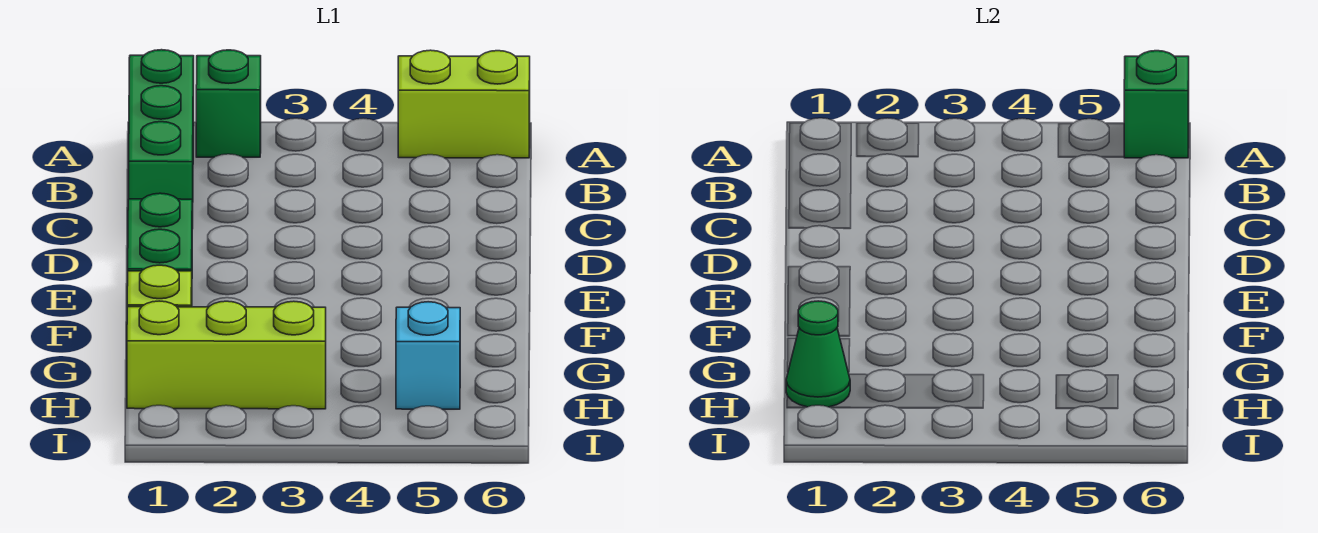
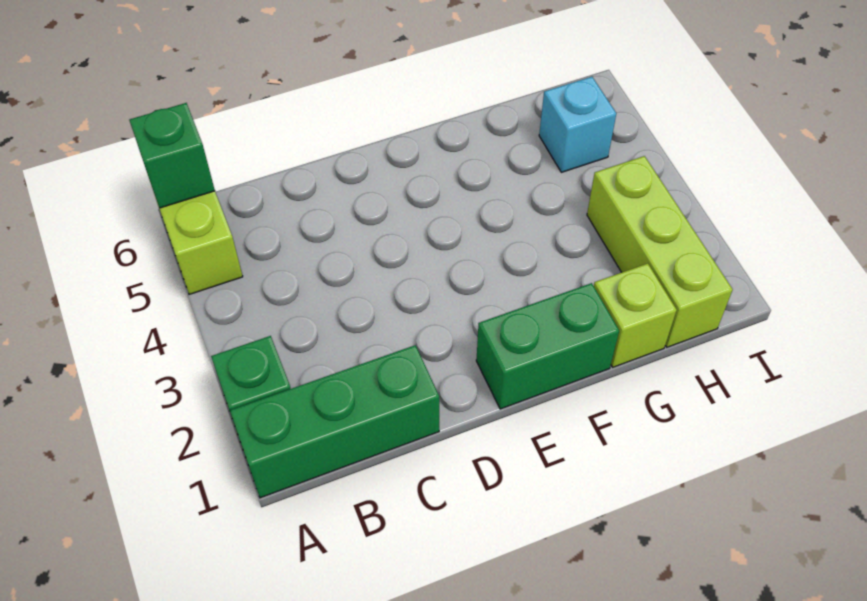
green cone H1 level 2 -> none

